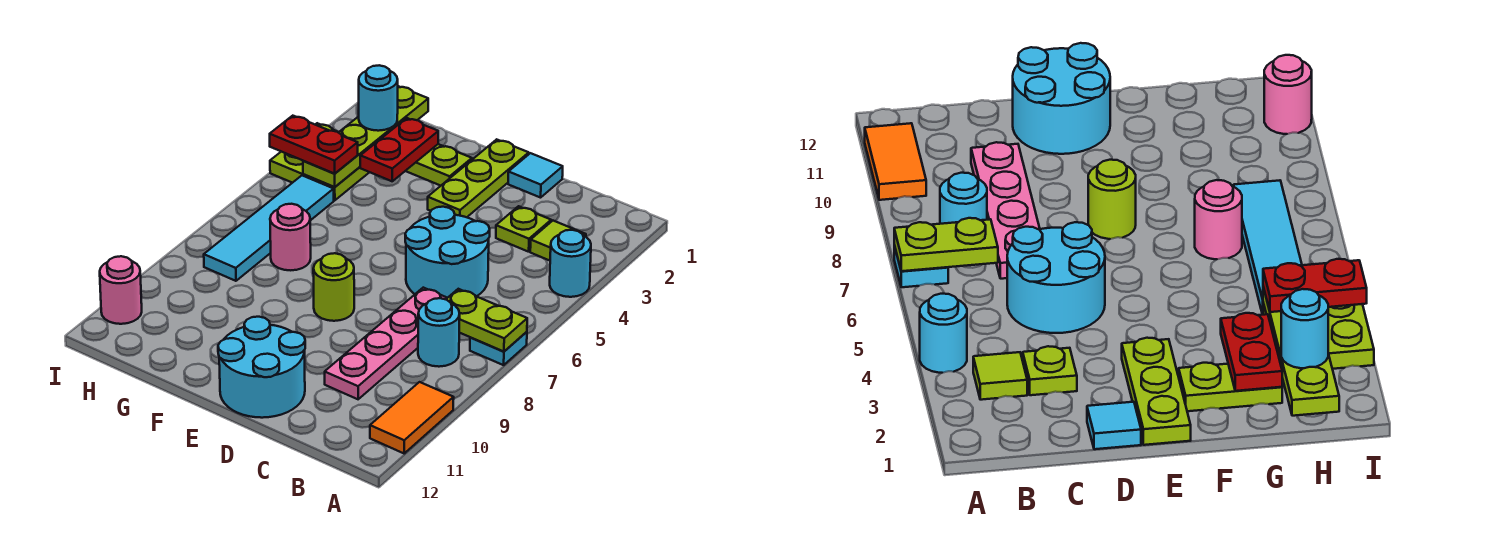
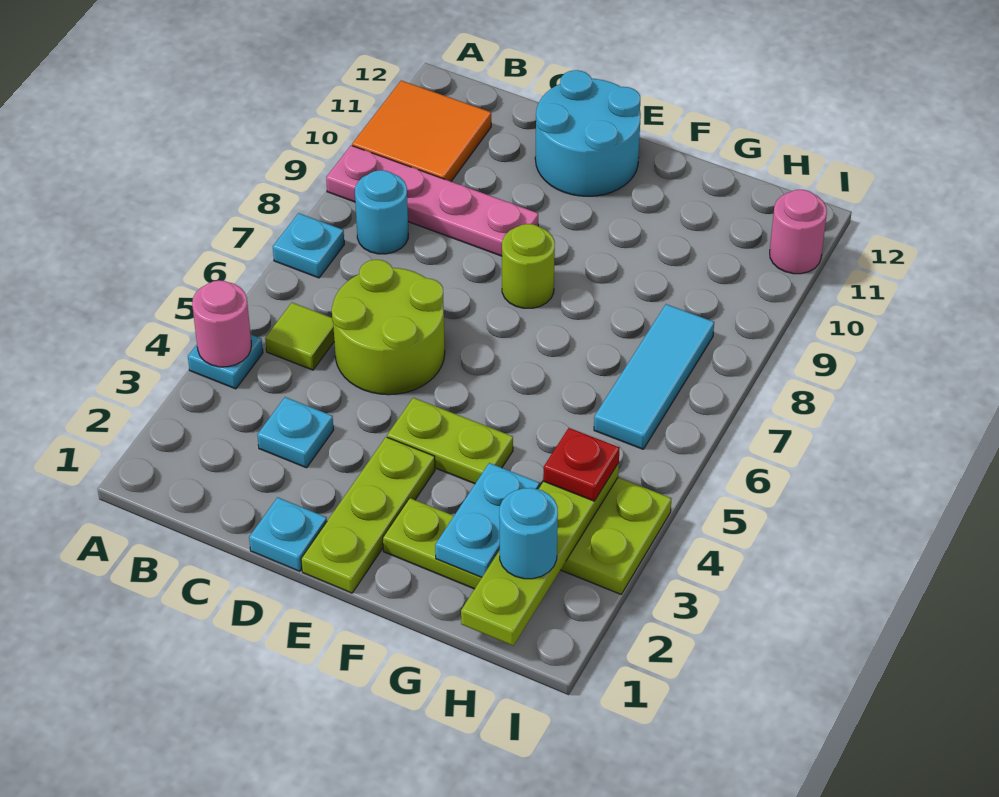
cyan round brick A4 level 1 -> cyan plate A4 level 1
lime plate A7:B7 level 2 -> lime plate E4:F4 level 1
orange tile A10:A11 level 1 -> orange tile A10:B11 level 1
lime tile B3 level 1 -> lime tile B5 level 1
lime plate C3 level 1 -> cyan plate C3 level 1
cyan round brick C5:D6 level 1 -> lime round brick C5:D6 level 1
pink plate C7:C10 level 1 -> pink plate A9:D9 level 1
cyan tile D1 level 1 -> cyan plate D1 level 1
red plate G2:G3 level 2 -> cyan plate G2:G3 level 2
pink round brick G7 level 1 -> pink round brick A4 level 2
red plate H4:I4 level 3 -> red plate H4 level 3
cyan tile H5:H8 level 1 -> cyan tile H6:H8 level 1

